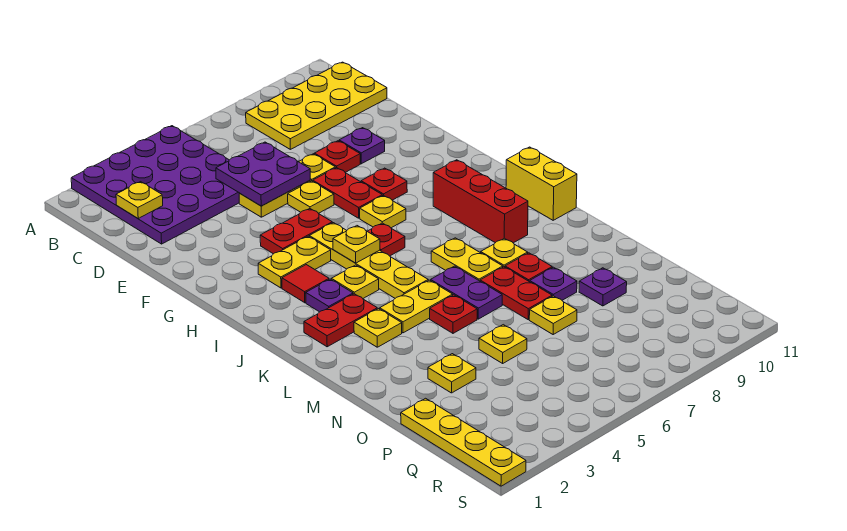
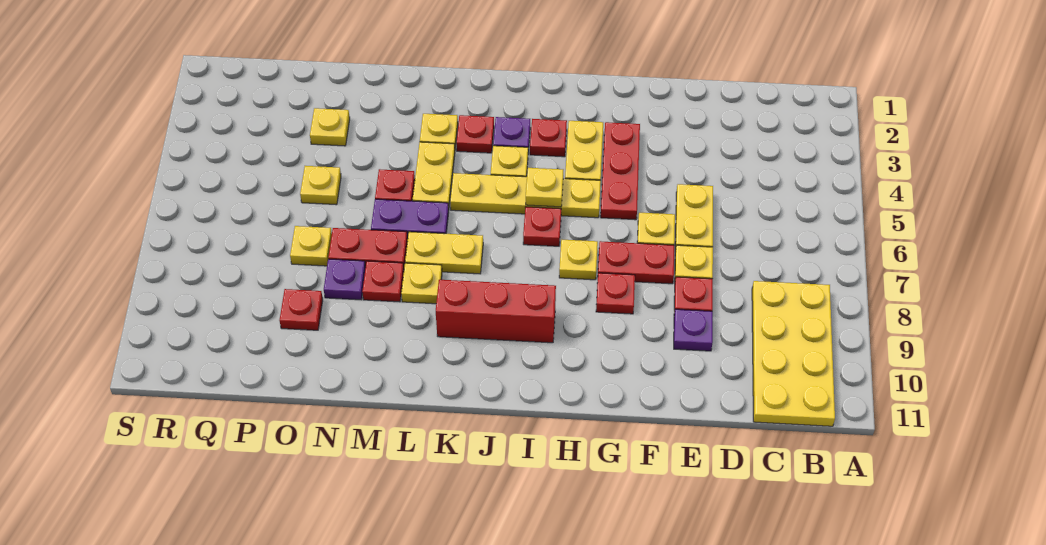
purple plate A2:D5 level 1 -> none
yellow plate C2 level 2 -> none
purple plate D5:E6 level 2 -> none
red plate G4:G5 level 1 -> red plate G3:G5 level 1
red tile I3 level 1 -> red plate I3 level 1
yellow brick J11:K11 level 1 -> none
red plate K2:K3 level 1 -> red plate K3 level 1
purple plate O9 level 1 -> red plate O9 level 1
yellow plate P1:S1 level 1 -> none

